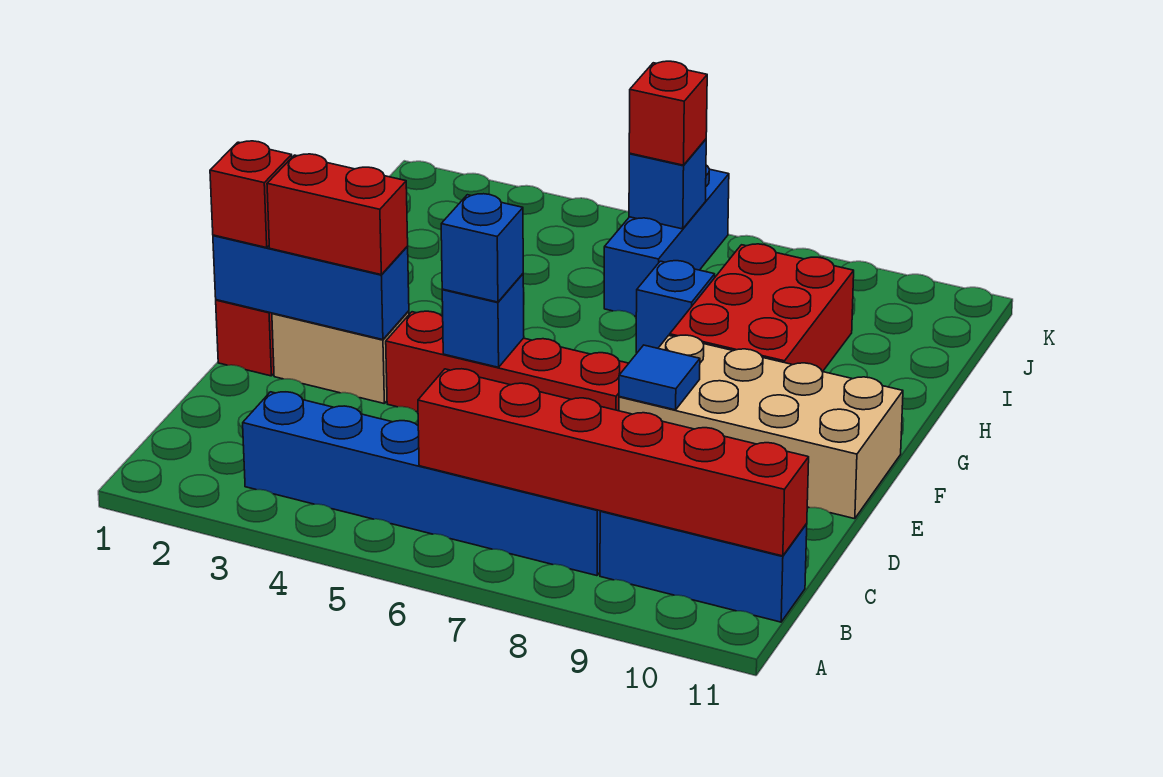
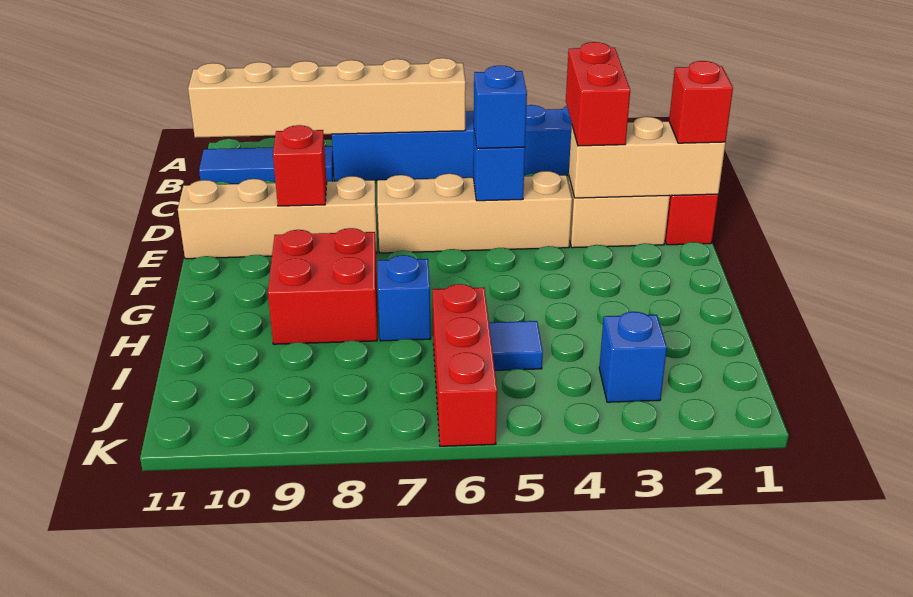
red brick B6:B11 level 2 -> tan brick B6:B11 level 2
blue brick B9:B11 level 1 -> blue tile B9:B11 level 1
blue brick E1:E3 level 2 -> tan brick E1:E3 level 2
red brick E2:E3 level 3 -> red brick D3:E3 level 3
red brick E4:E7 level 1 -> tan brick E4:E7 level 1
tan brick E8:F11 level 1 -> tan brick E8:E11 level 1
blue tile E8 level 2 -> blue tile I5 level 1
red brick G8:I9 level 1 -> red brick G8:H9 level 1
blue brick I6:K6 level 1 -> red brick I6:K6 level 1
blue brick J6 level 2 -> blue brick J3 level 1
red brick J6 level 3 -> red brick E9 level 2

